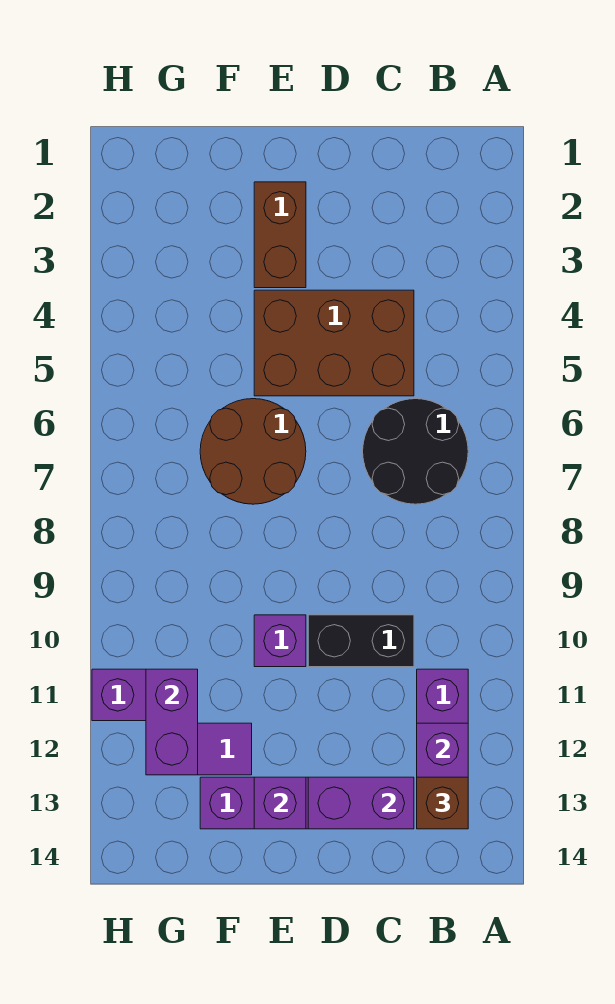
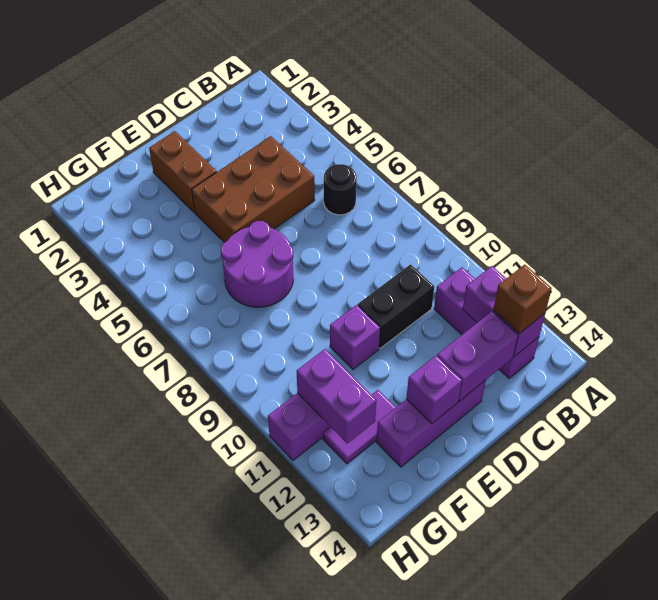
black round brick B6:C7 level 1 -> black round brick B6 level 1
brown round brick E6:F7 level 1 -> purple round brick E6:F7 level 1

